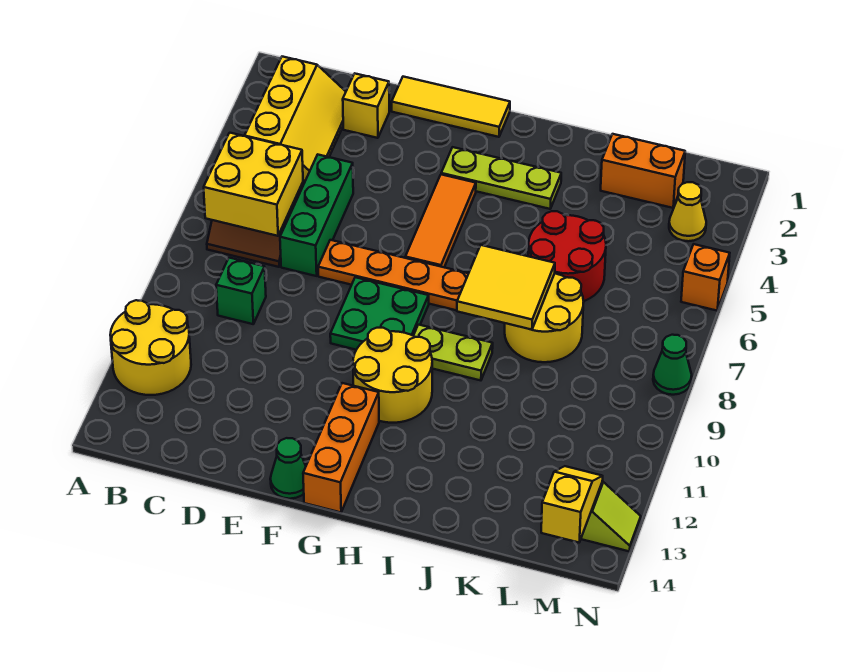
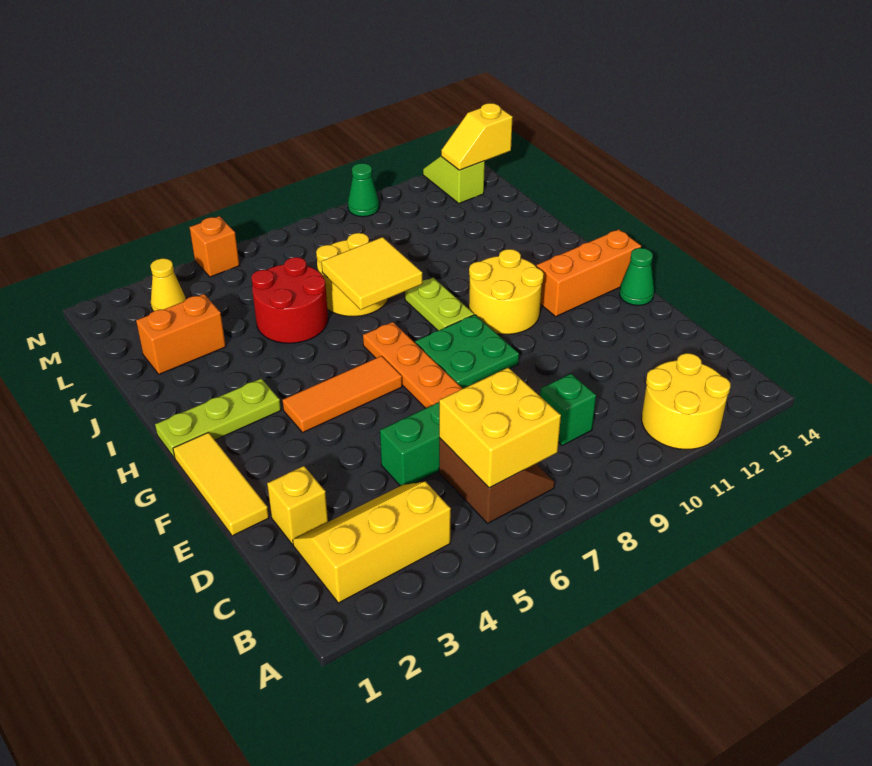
lime plate G3:I3 level 1 -> lime plate H1:H3 level 1
orange brick K2:L2 level 1 -> orange brick K2:K3 level 1
green cone N8 level 1 -> green cone N10 level 1

